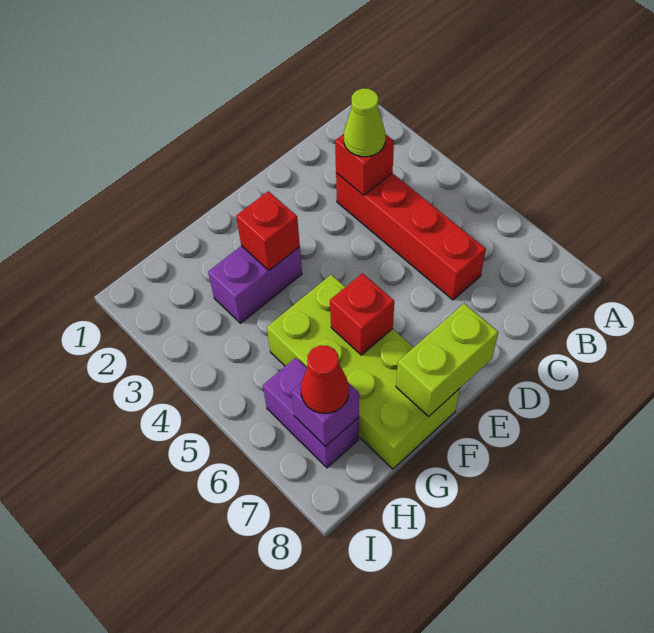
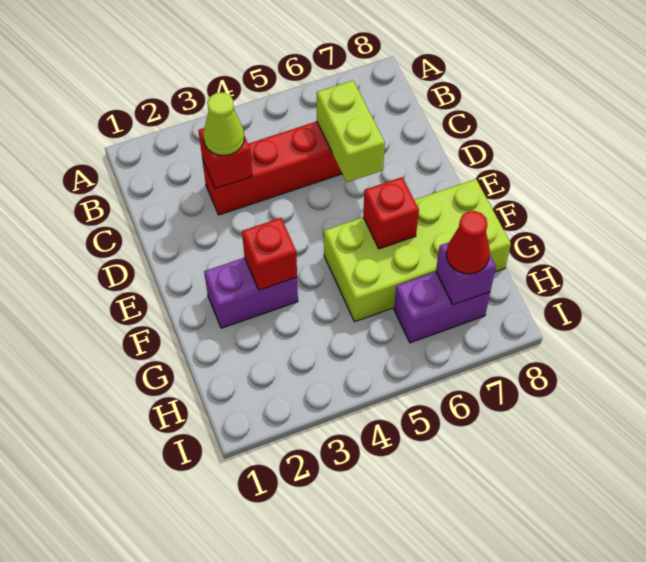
lime brick E8:F8 level 2 -> lime brick C6:D6 level 2
purple brick F3:G3 level 1 -> purple brick F2:F3 level 1

